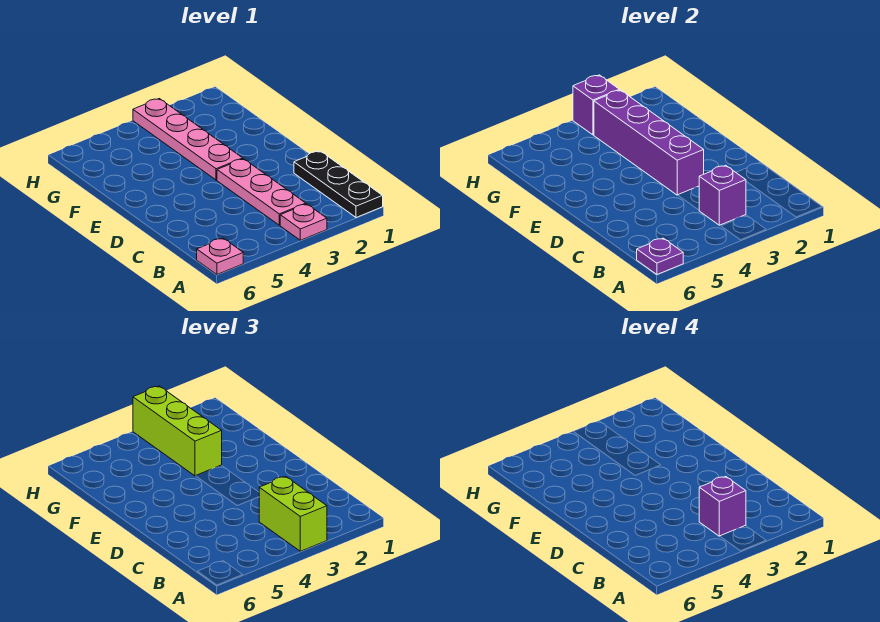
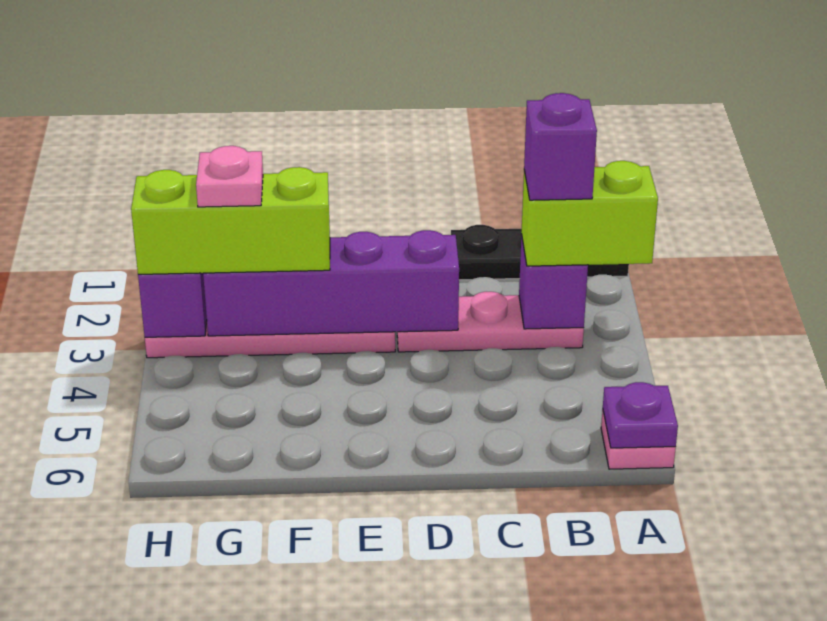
pink plate A3 level 1 -> pink plate G3 level 4

